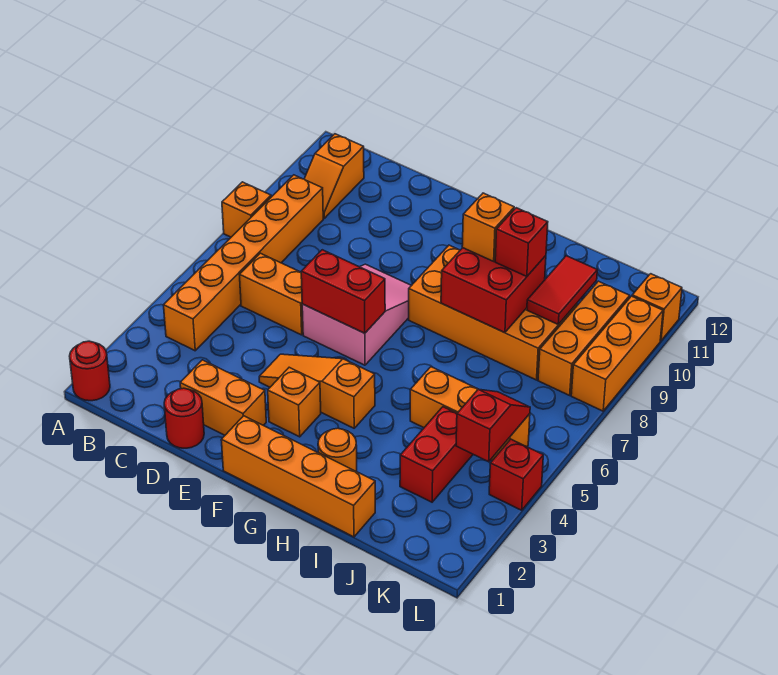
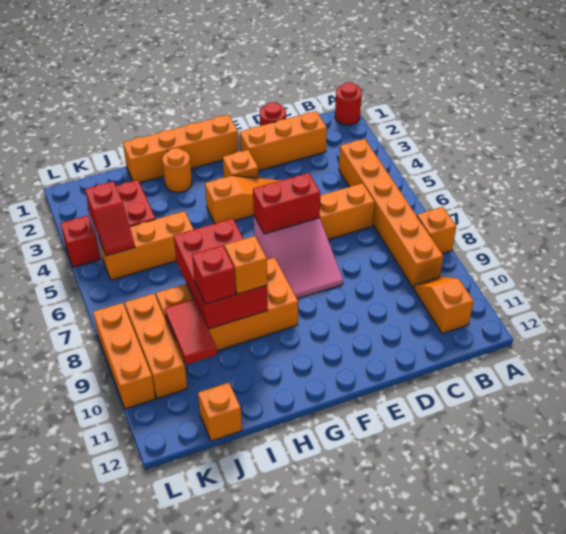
orange brick D2:E2 level 1 -> orange brick C2:E2 level 1
red brick H8:I9 level 2 -> red brick H7:I9 level 2
orange brick L11 level 1 -> orange brick J12 level 1

